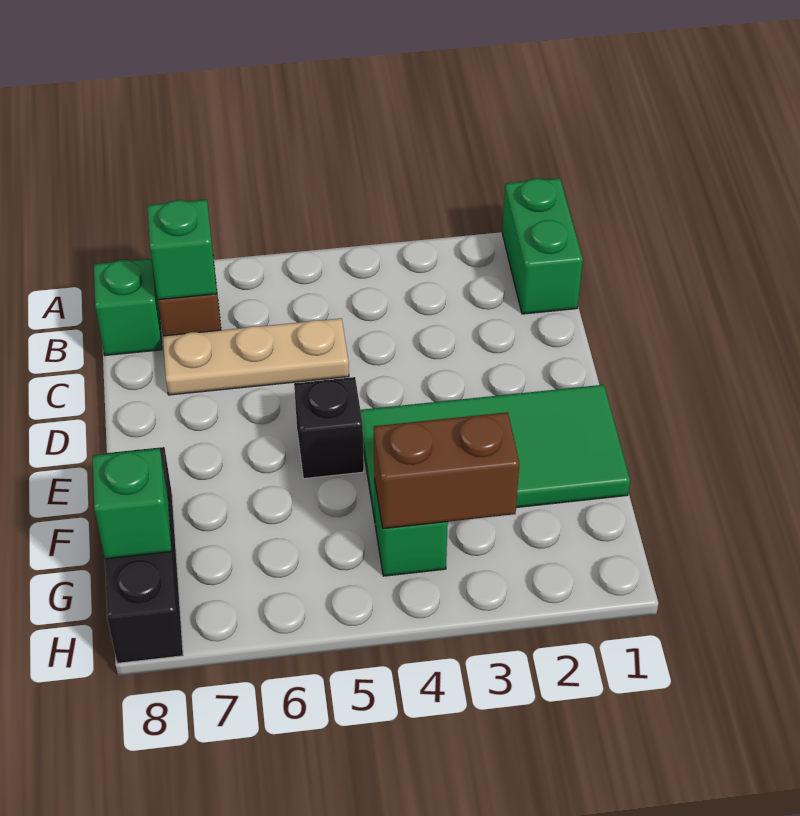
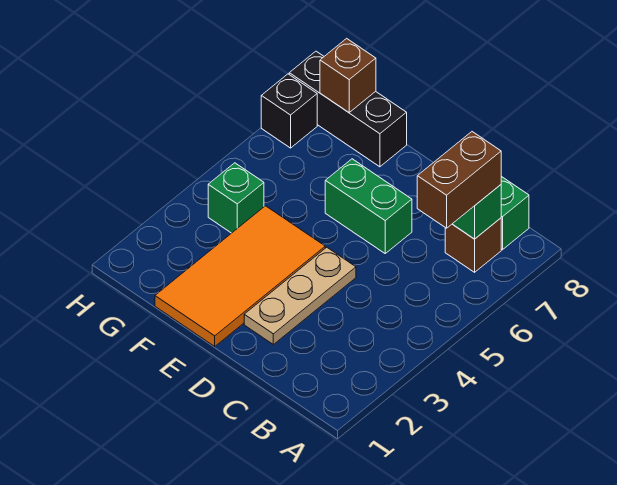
green brick A1:B1 level 1 -> green brick D6:E6 level 1
tan plate C5:C7 level 1 -> tan plate D2:D4 level 1
green tile E1:F4 level 1 -> orange tile E1:F4 level 1
black brick E5 level 1 -> black brick H7 level 1
brown brick G3:G4 level 2 -> brown brick B6:B7 level 3
green brick G8 level 2 -> brown brick G8 level 2

